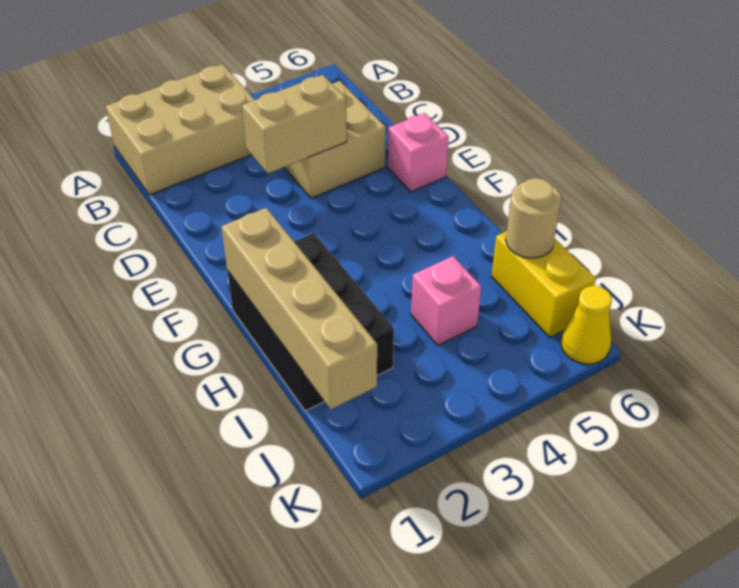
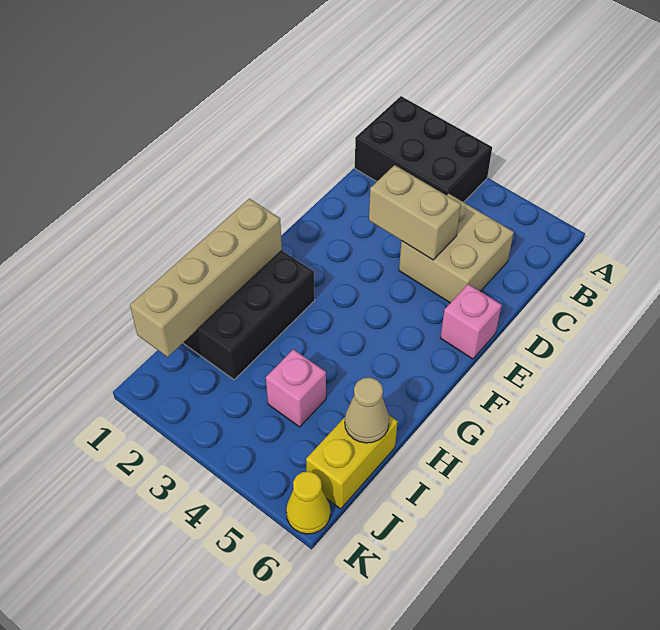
tan brick A1:B3 level 1 -> black brick A1:B3 level 1
tan round brick I6 level 2 -> tan cone I6 level 2

